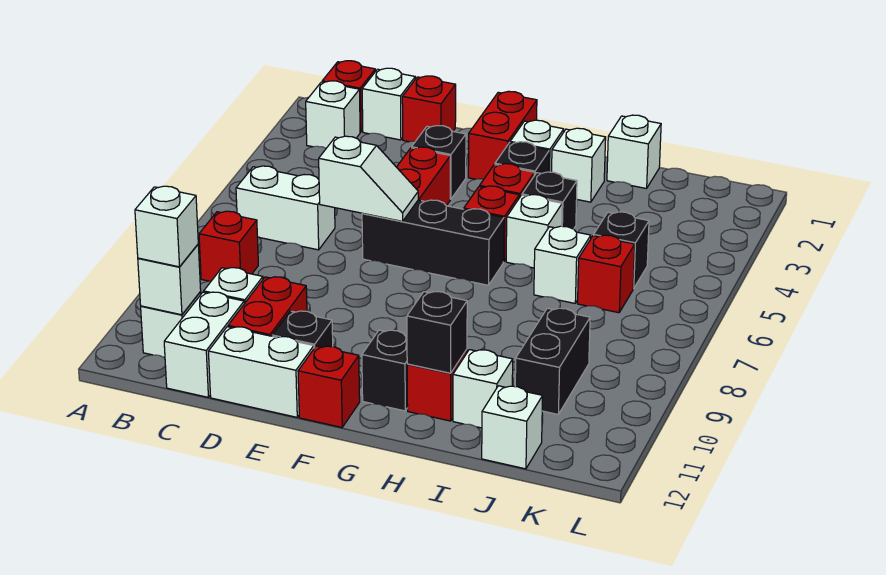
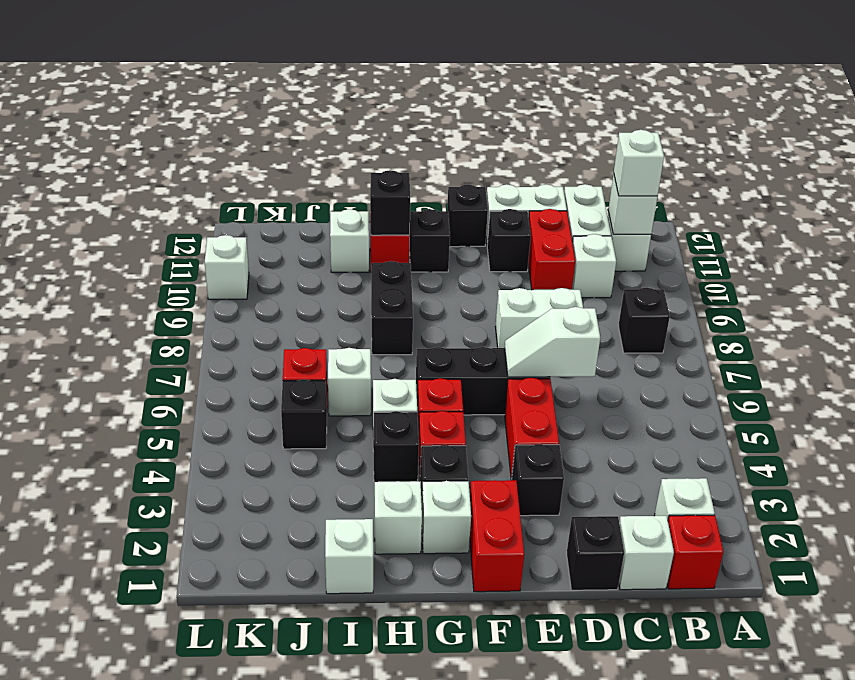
white brick B6:C6 level 1 -> white brick D8:E8 level 1
red brick B8 level 1 -> black brick B8 level 1
red brick D1 level 1 -> black brick D1 level 1
red brick F12 level 1 -> black brick F12 level 1
black brick J9:J10 level 1 -> black brick H8:H9 level 1
white brick J12 level 1 -> white brick L10 level 1

